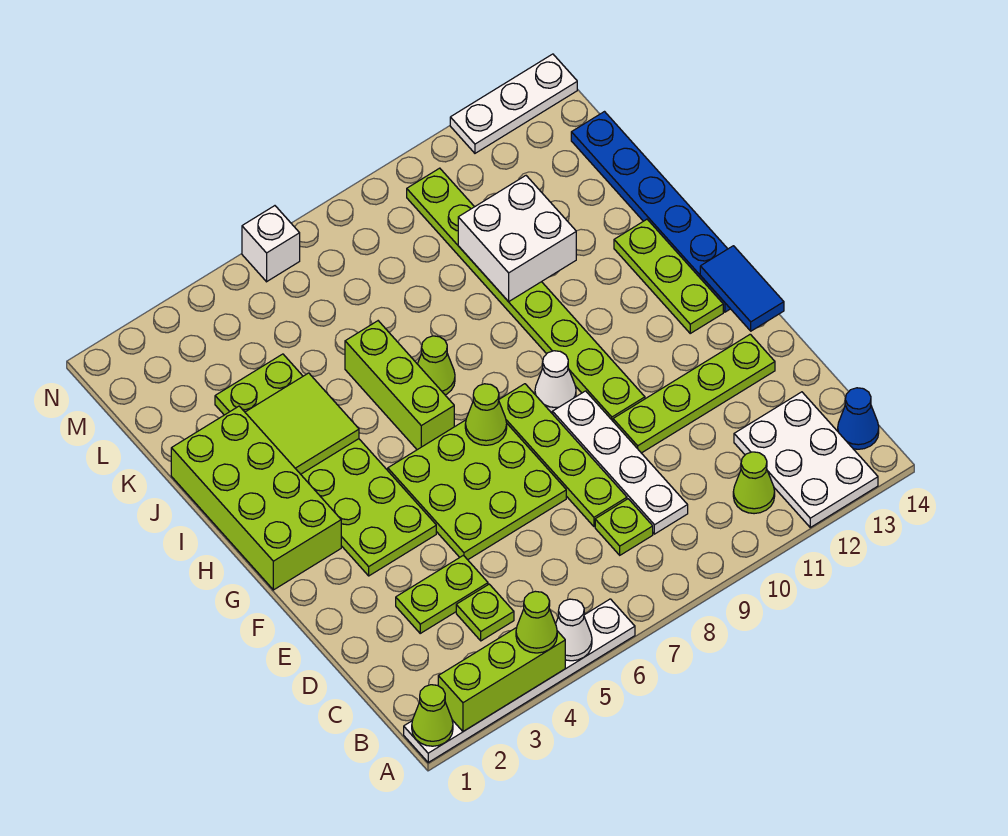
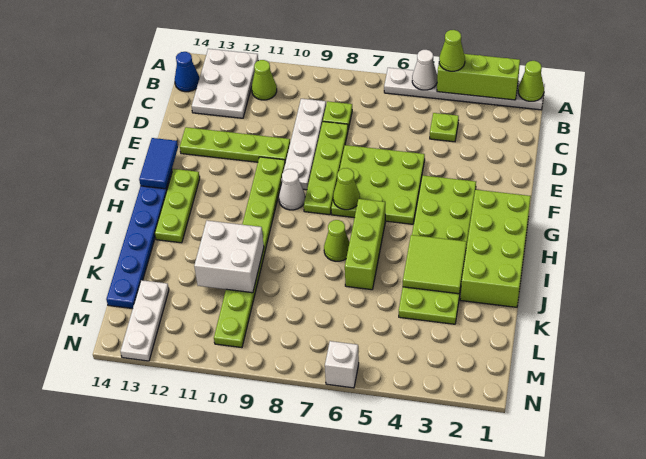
lime plate D3:D4 level 1 -> none
white plate N12:N14 level 1 -> white plate L13:N13 level 1

